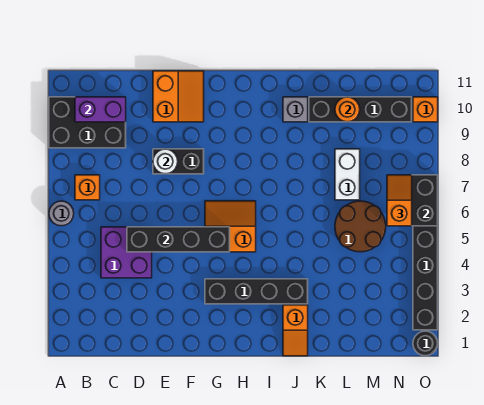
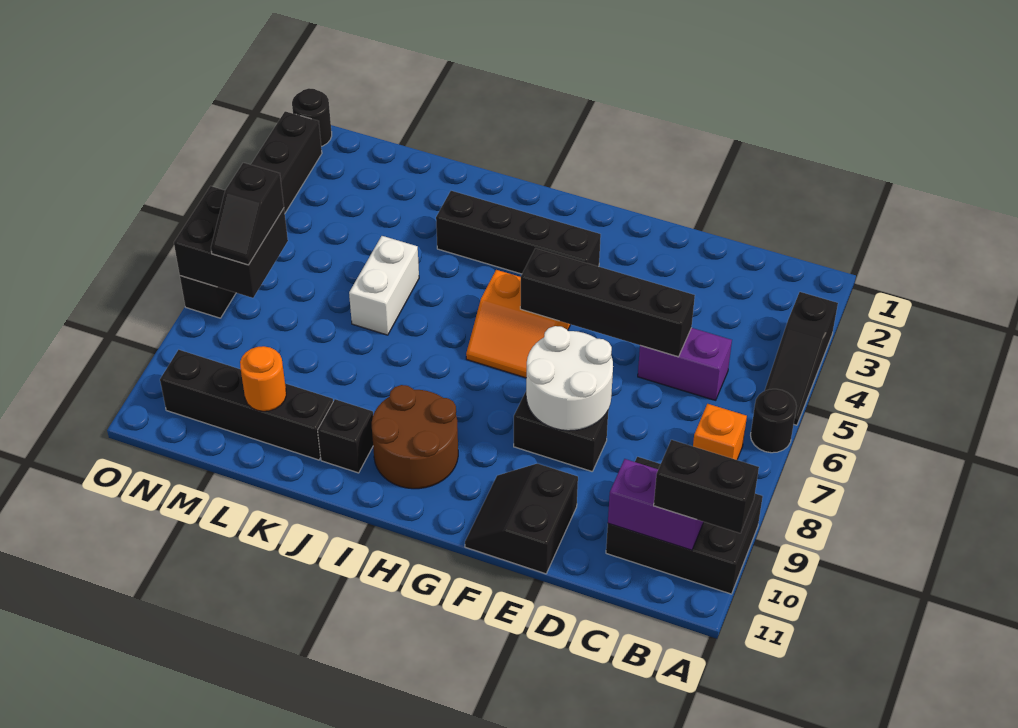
none -> black slope A3:A5 level 1 top 3
grey round brick A6 level 1 -> black round brick A6 level 1
none -> black brick A10:B10 level 3
purple brick C4:D5 level 1 -> purple brick C5:D5 level 1
white round brick E8 level 2 -> white round brick E7:F8 level 2
orange slope E10:F11 level 1 top E -> black slope E10:F11 level 1 top E
orange slope J1:J2 level 1 top 2 -> none
grey brick J10 level 1 -> black brick J10 level 1
brown round brick L5:M6 level 1 -> brown round brick H9:I10 level 1
white brick L7:L8 level 1 -> white brick K5:K6 level 1
orange slope N6:N7 level 3 top 6 -> black slope N6:N7 level 3 top 6
orange brick O10 level 1 -> none

